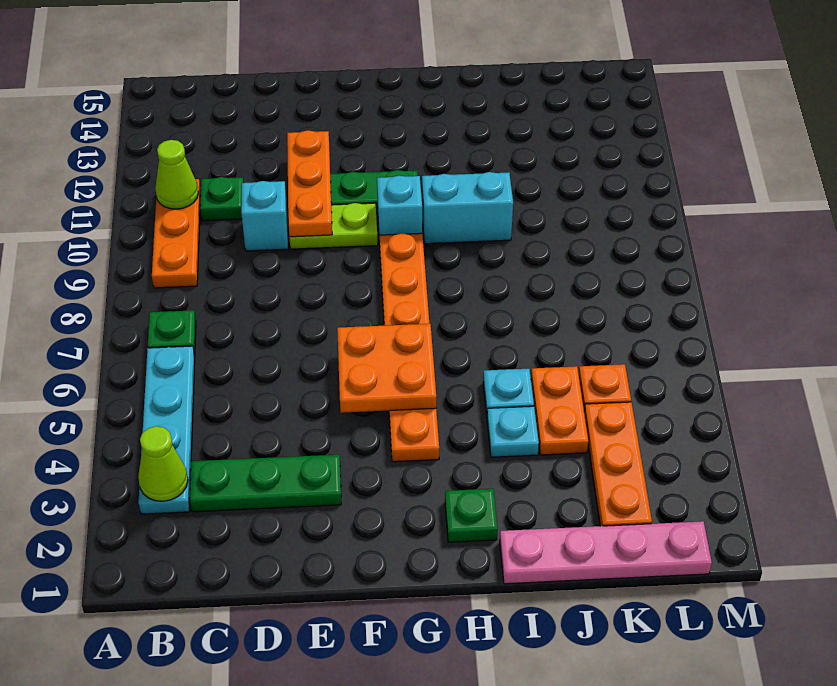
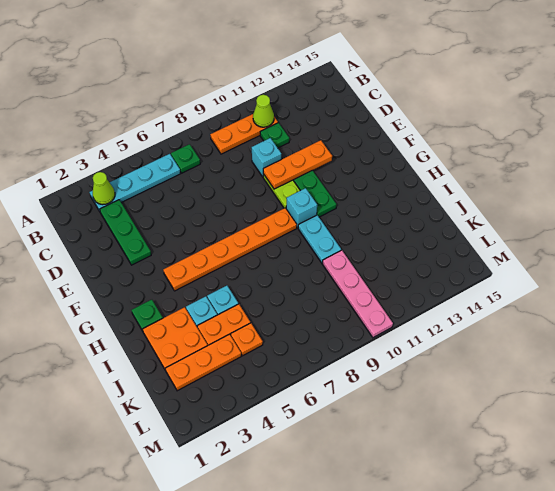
orange plate F5:G6 level 2 -> orange plate I2:J3 level 1
cyan brick H10:I10 level 1 -> cyan plate H10:I10 level 1
pink plate I1:L1 level 1 -> pink plate J10:M10 level 1

